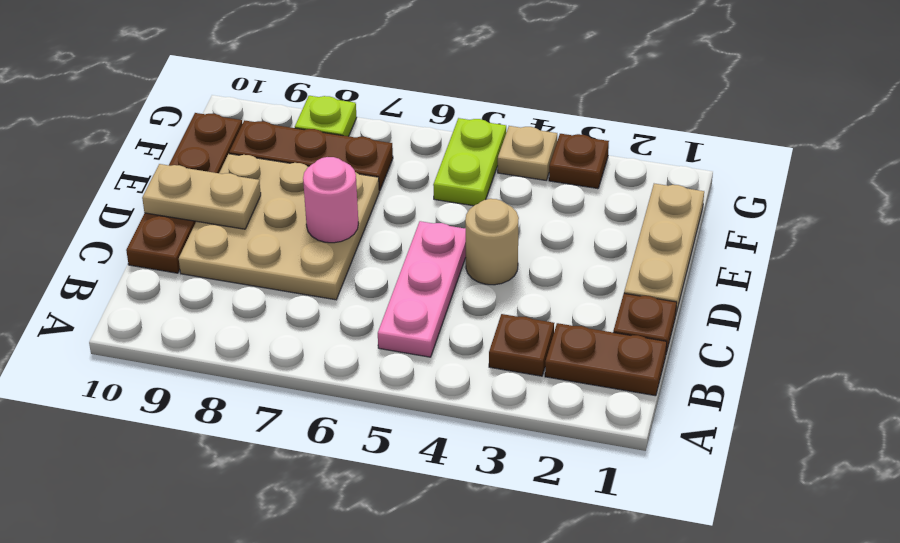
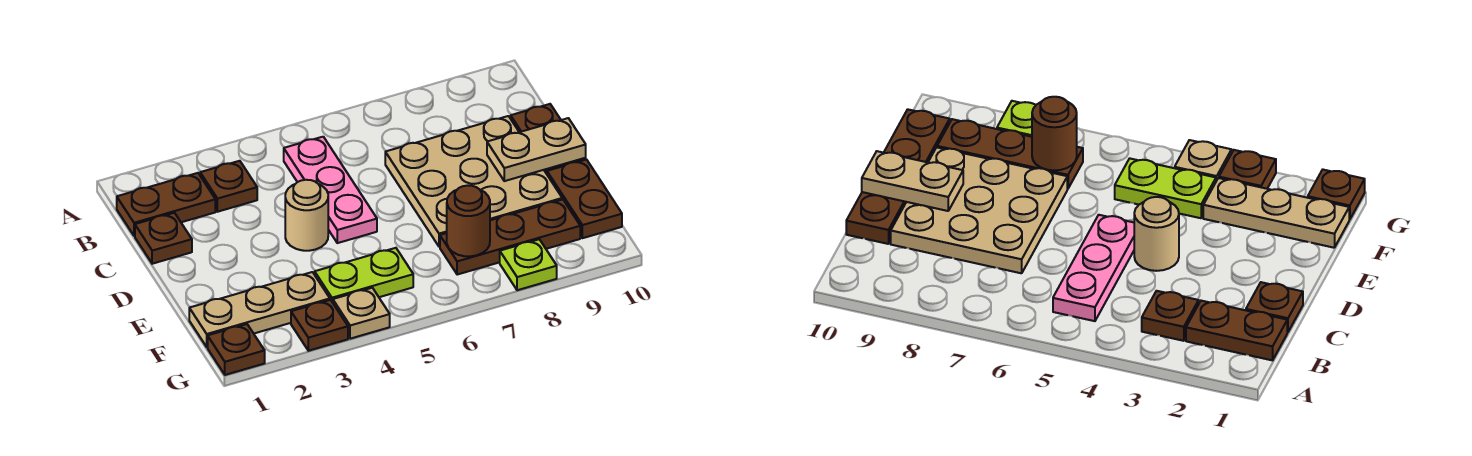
tan plate D1:F1 level 1 -> tan plate F1:F3 level 1
pink round brick D7 level 2 -> none
lime plate F5:G5 level 1 -> lime plate F4:F5 level 1
none -> brown round brick F7 level 2
none -> brown plate G1 level 1

